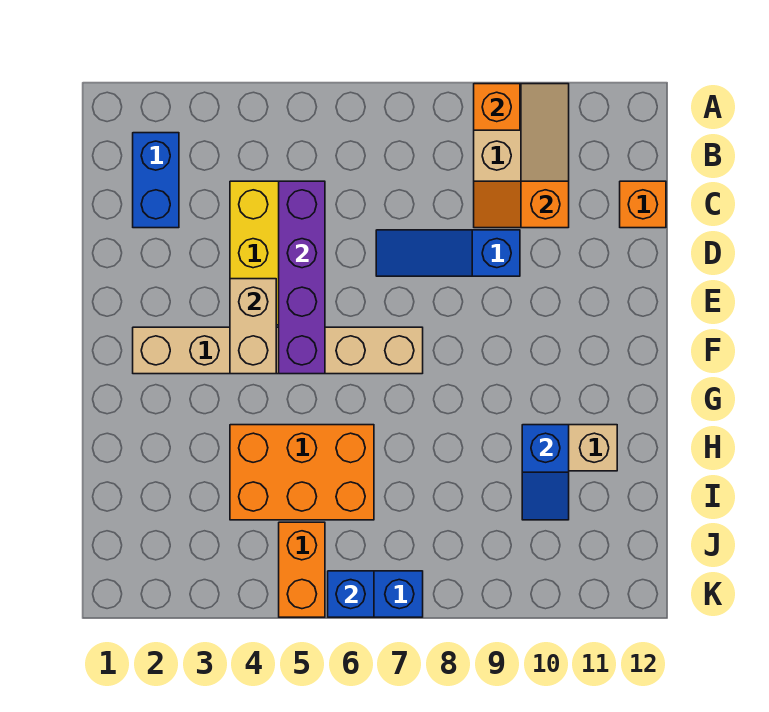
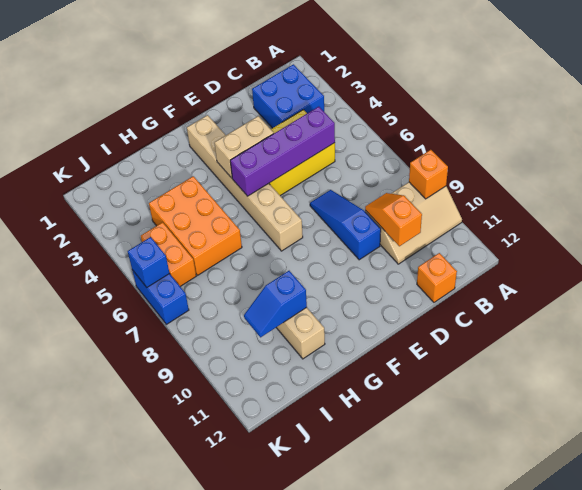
blue brick B2:C2 level 1 -> blue brick B2:C3 level 1
orange brick J5:K5 level 1 -> orange brick J5:J6 level 1

